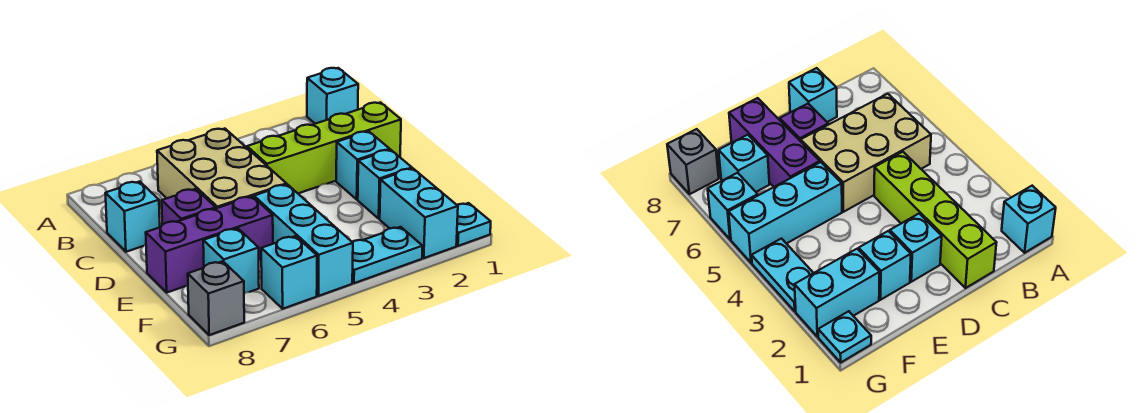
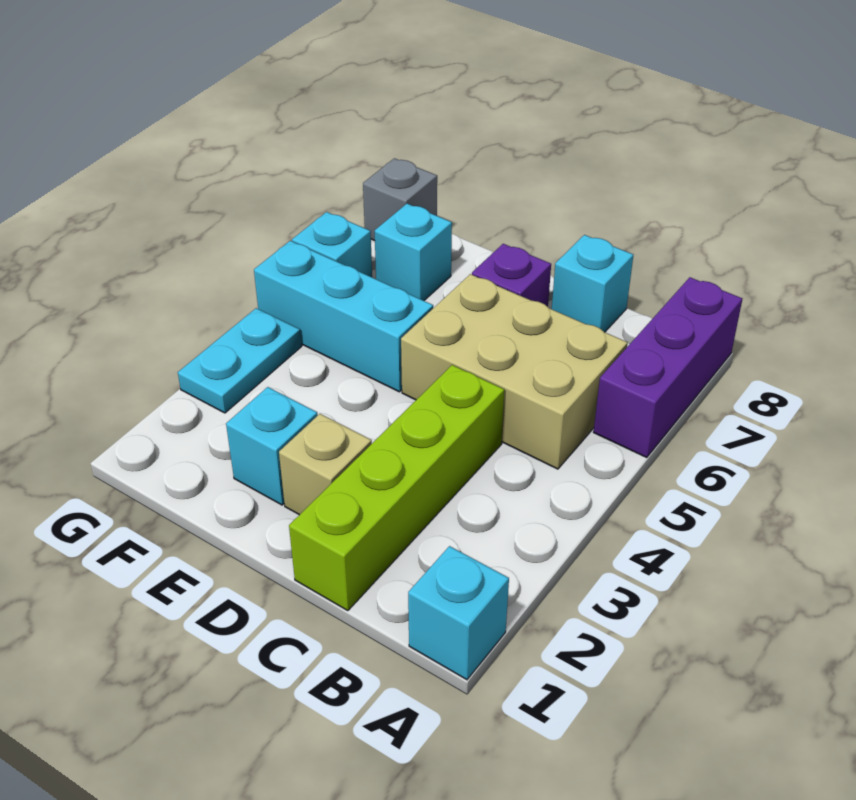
cyan brick D2 level 1 -> tan brick D2 level 1
purple brick E6:E8 level 1 -> purple brick A6:A8 level 1
cyan brick F2:G2 level 1 -> none
cyan plate G1 level 1 -> none

